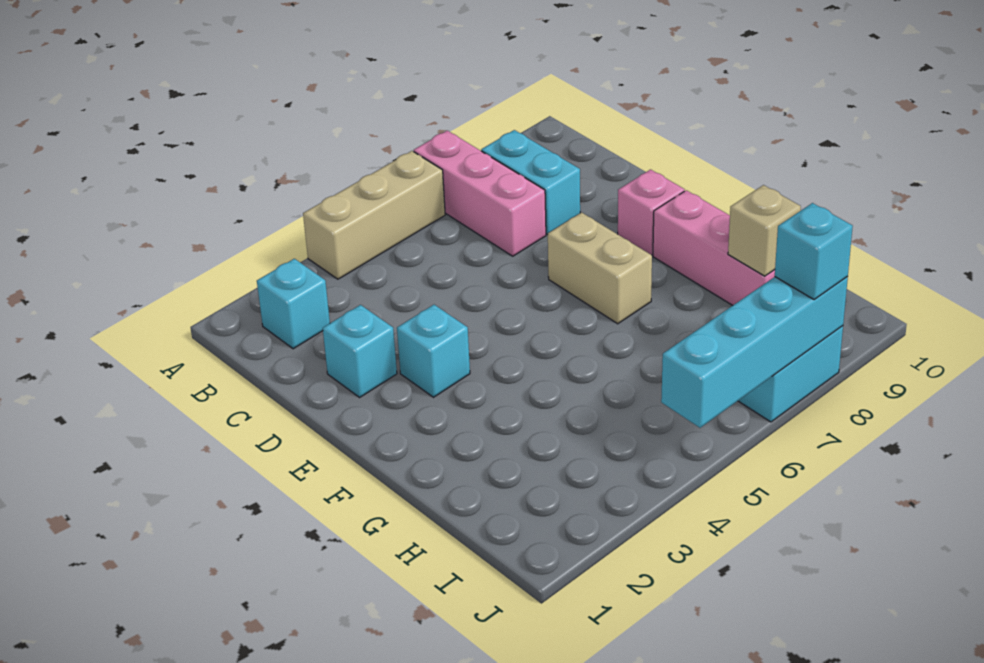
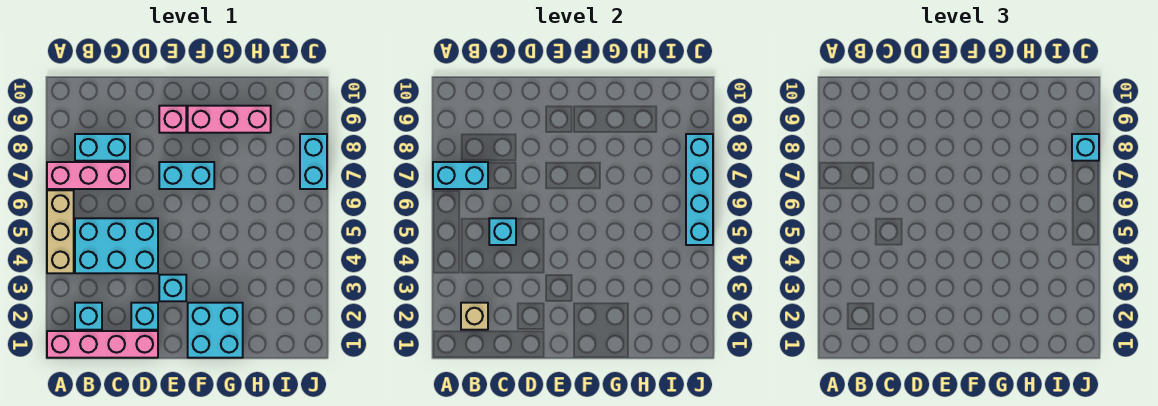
none -> pink brick A1:D1 level 1
none -> cyan brick A7:B7 level 2
none -> cyan brick B4:D5 level 1
none -> cyan brick C5 level 2
tan brick E7:F7 level 1 -> cyan brick E7:F7 level 1
none -> cyan brick F1:G2 level 1
tan brick H9 level 2 -> tan brick B2 level 2

